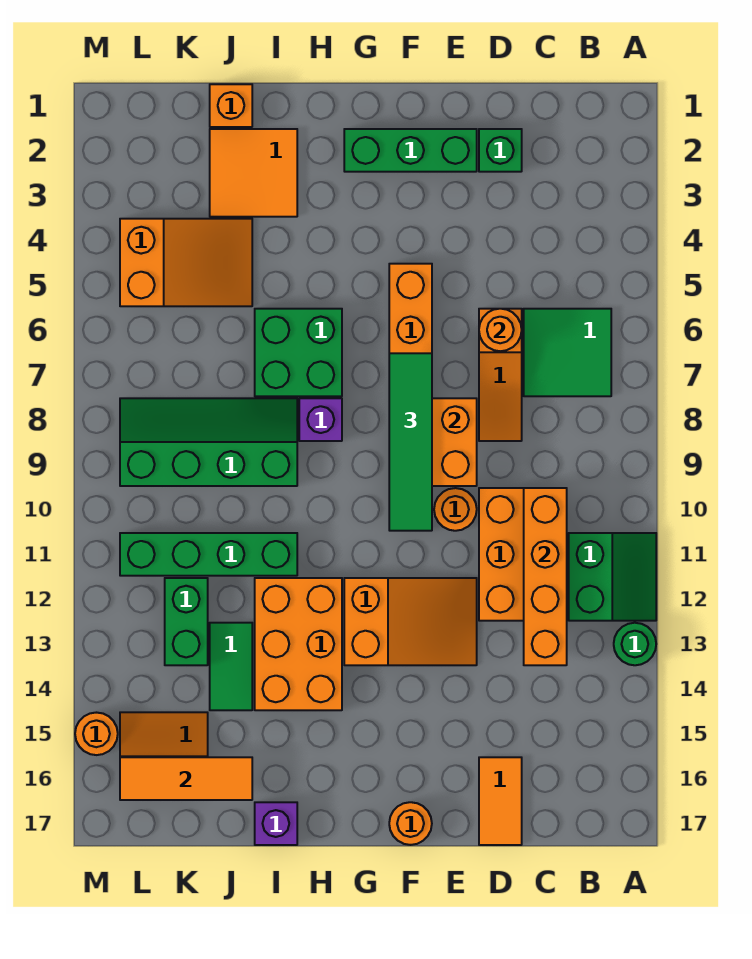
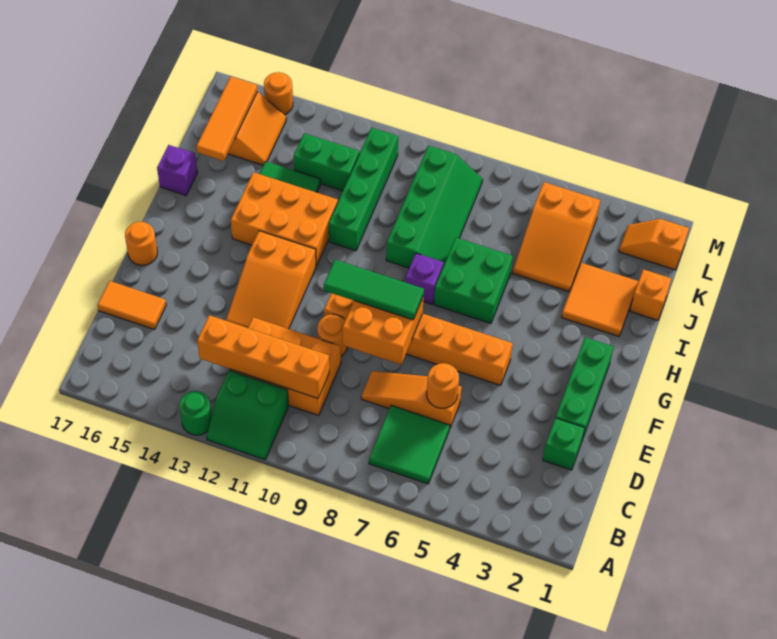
green tile F7:F10 level 3 -> green tile F8:F10 level 3
none -> orange slope L1:L2 level 1 top 1

